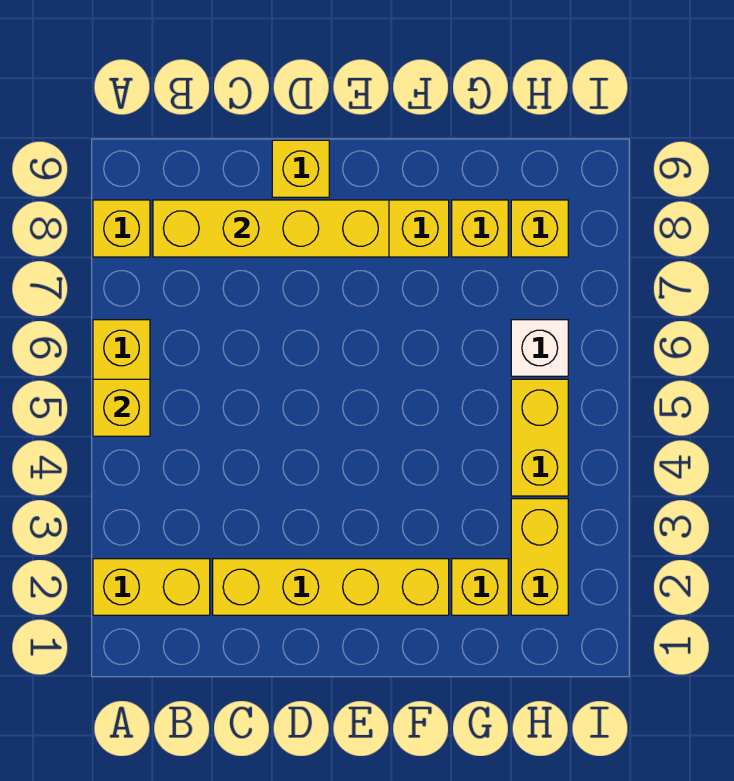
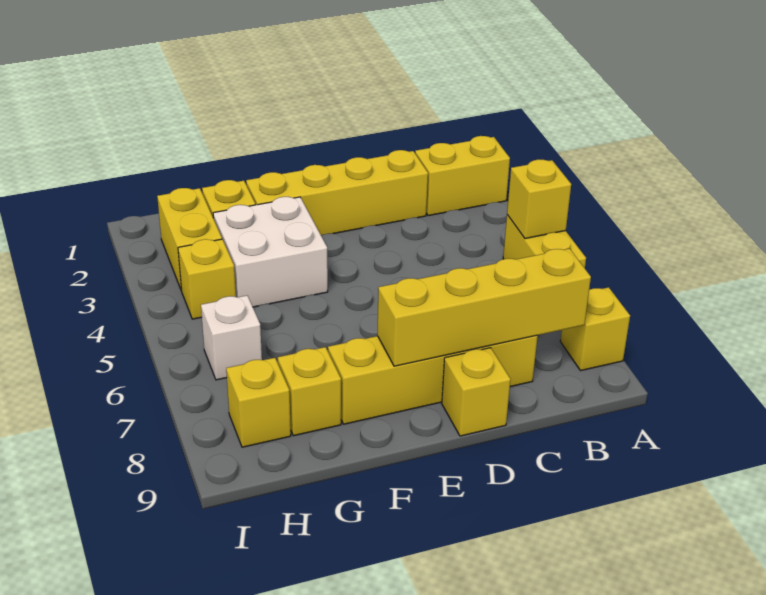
none -> white brick F3:G4 level 1
yellow brick H4:H5 level 1 -> yellow brick H4 level 1

